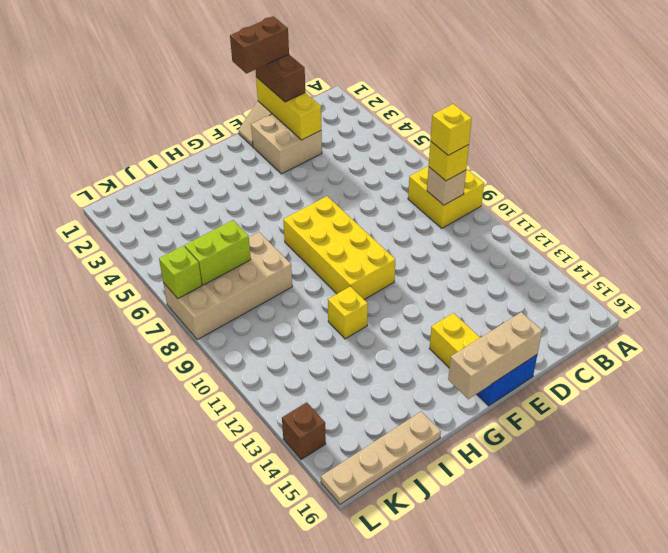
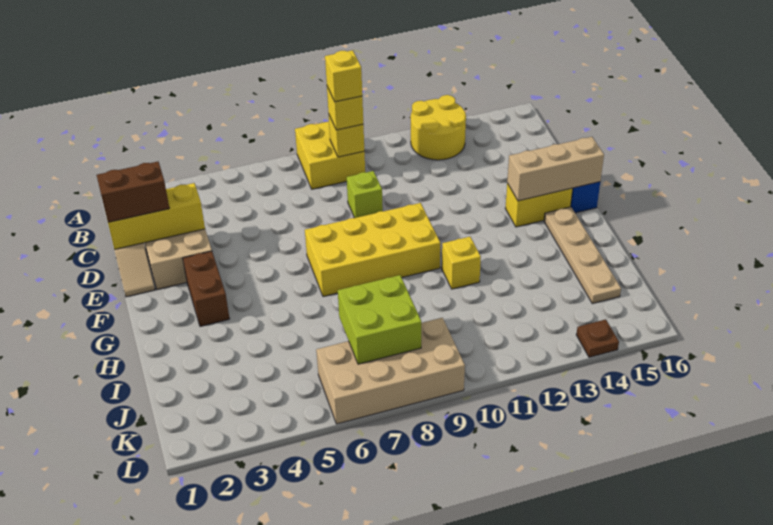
none -> yellow round brick A12:B13 level 1
tan brick B9 level 2 -> yellow brick B9 level 2
brown brick D1:E1 level 4 -> brown brick F3:G3 level 1
tan brick E16:G16 level 2 -> tan brick F14:F16 level 2
tan brick I7:L8 level 1 -> tan brick K6:L9 level 1
tan plate I16:L16 level 1 -> tan plate G15:J15 level 1
lime brick J7:K7 level 2 -> lime brick J7:K8 level 2
lime brick L7 level 2 -> lime brick D9 level 1
brown brick L14 level 1 -> brown plate L14 level 1

